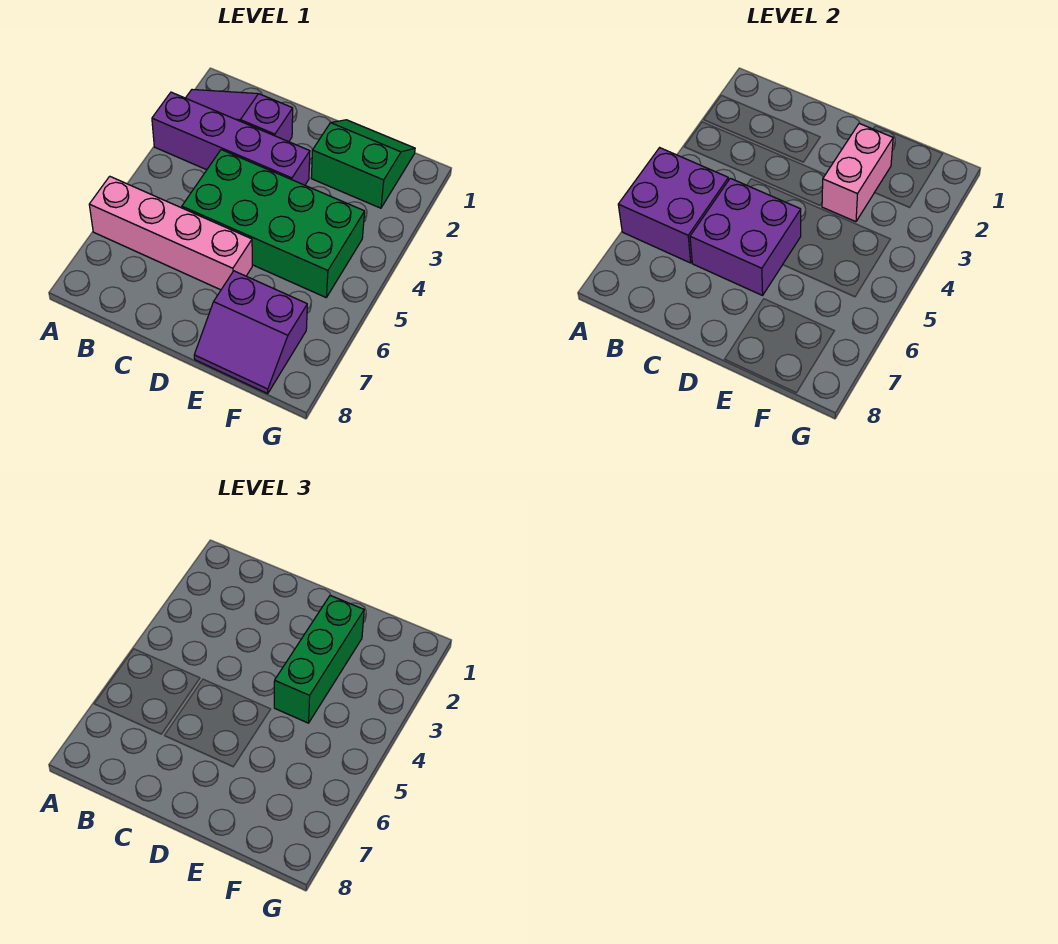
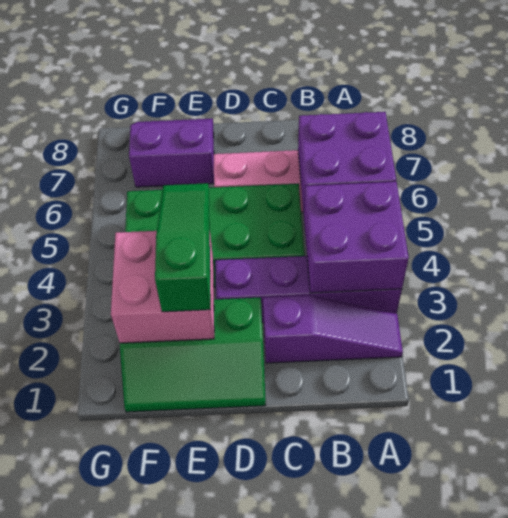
purple brick C5:D6 level 2 -> purple brick A3:B4 level 2
green slope E1:F2 level 1 top 2 -> green slope D1:F2 level 1 top 2
pink brick E2:E3 level 2 -> pink brick E2:F3 level 2
green brick E2:E4 level 3 -> green slope E2:E4 level 3 top 2

